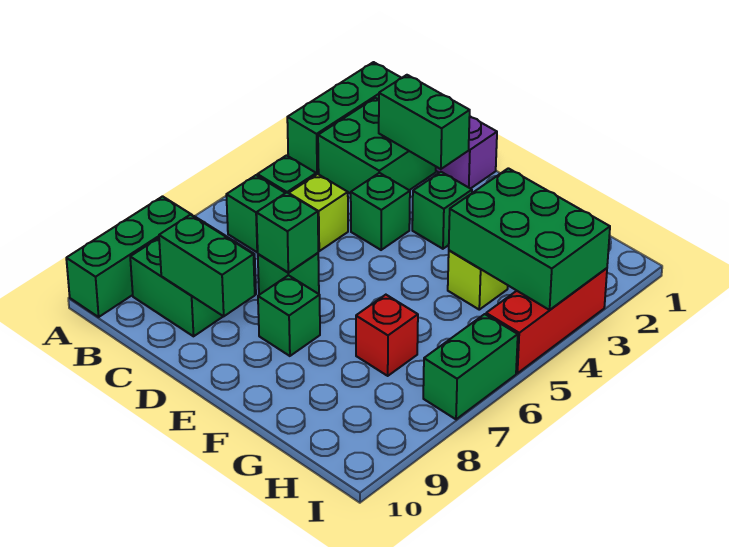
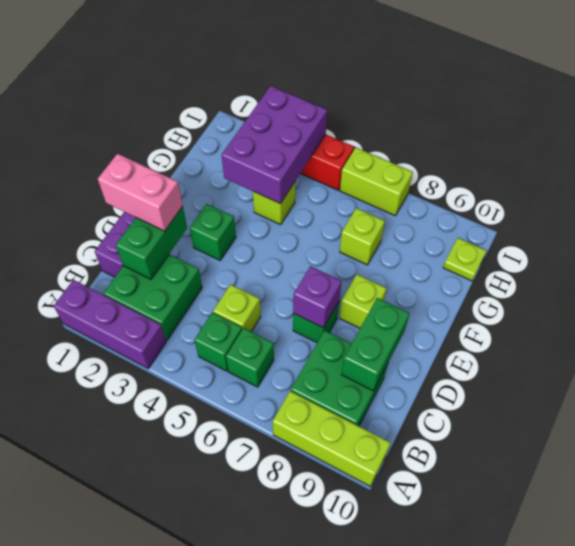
green brick A1:A3 level 1 -> purple brick A1:A3 level 1
green brick A8:A10 level 1 -> lime brick A8:A10 level 1
none -> pink brick D1:D2 level 3
green brick D4 level 1 -> none
green brick D7 level 2 -> purple brick D7 level 2
green brick E8 level 1 -> lime brick E8 level 1
green brick G3:I4 level 2 -> purple brick G3:I4 level 2
red brick G7 level 1 -> lime brick G7 level 1
none -> lime plate H10 level 1
green brick I6:I7 level 1 -> lime brick I6:I7 level 1

